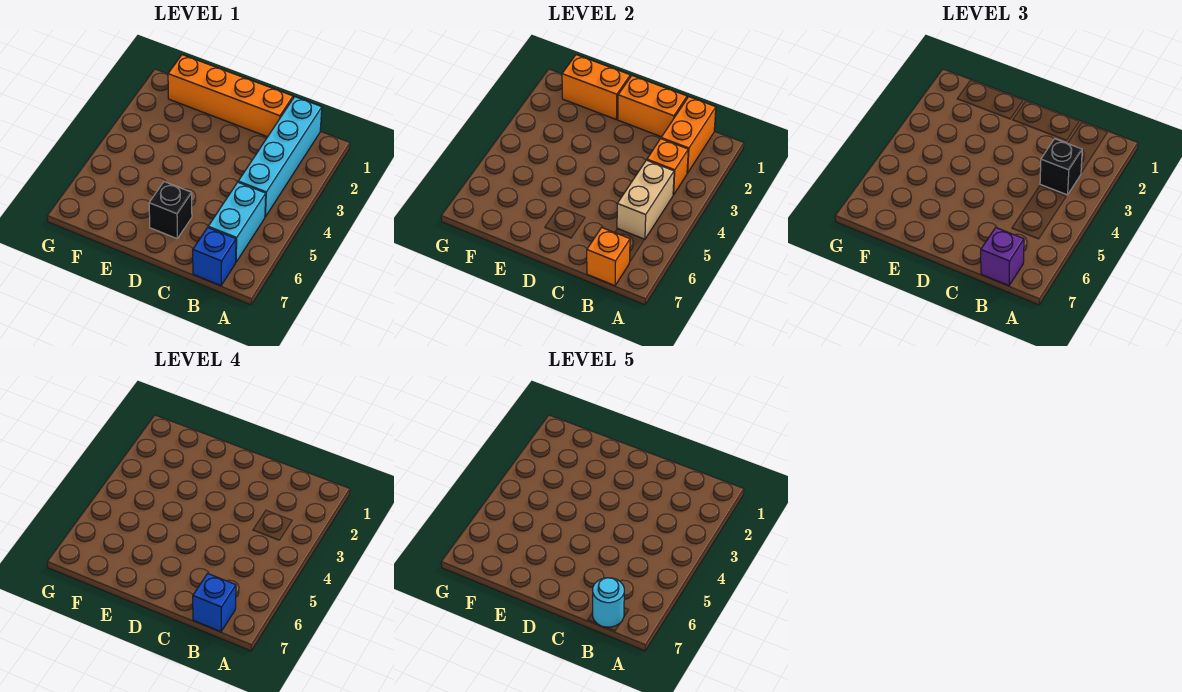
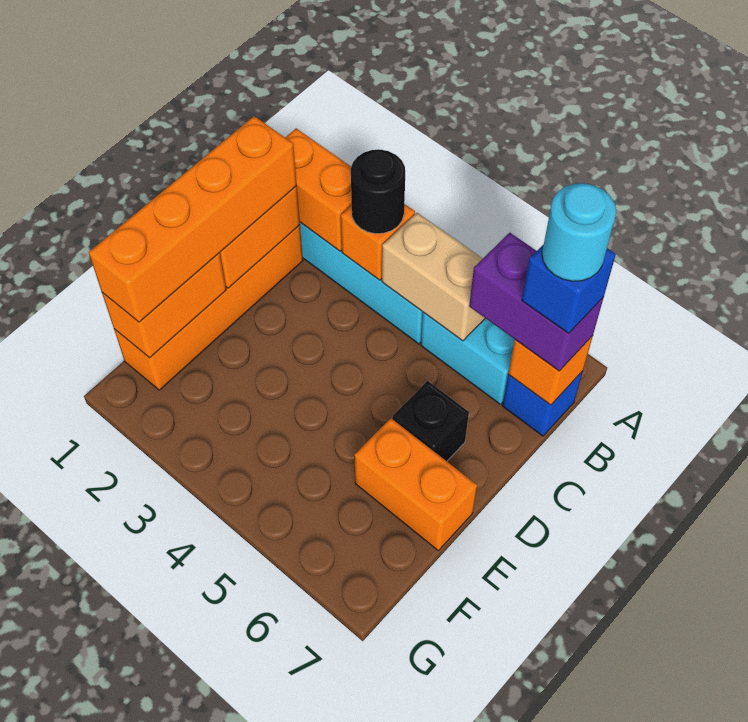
black brick B3 level 3 -> black round brick B3 level 3
purple brick B7 level 3 -> purple brick B6:B7 level 3
none -> orange brick C1:F1 level 3
none -> orange brick E6:E7 level 1

